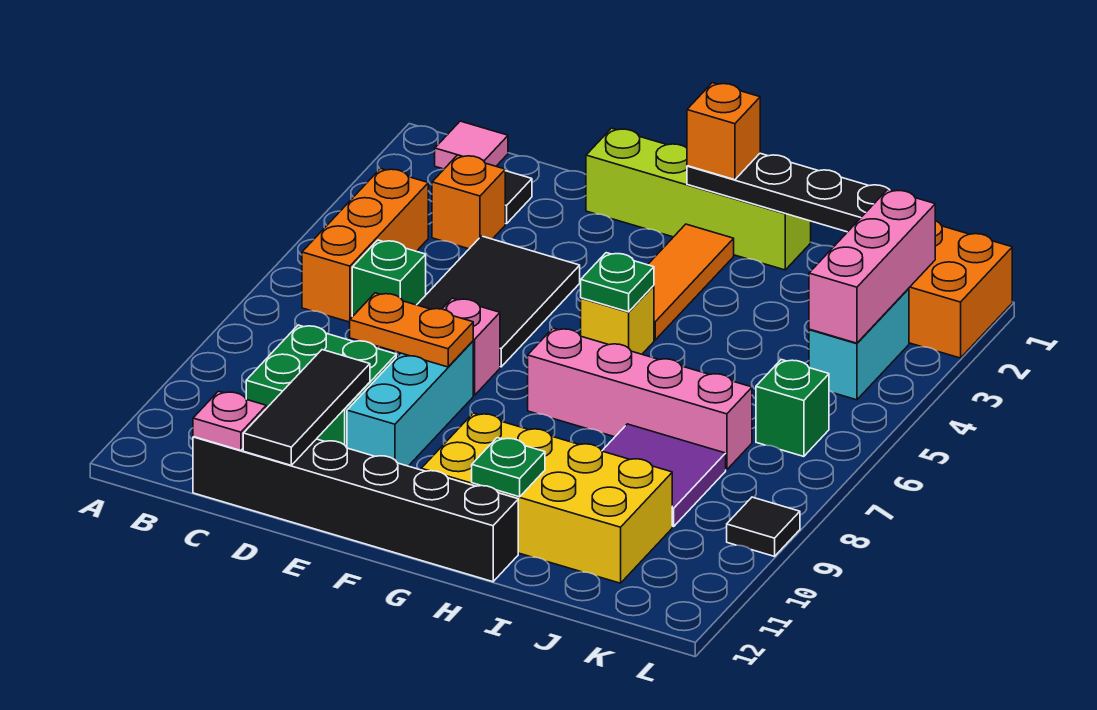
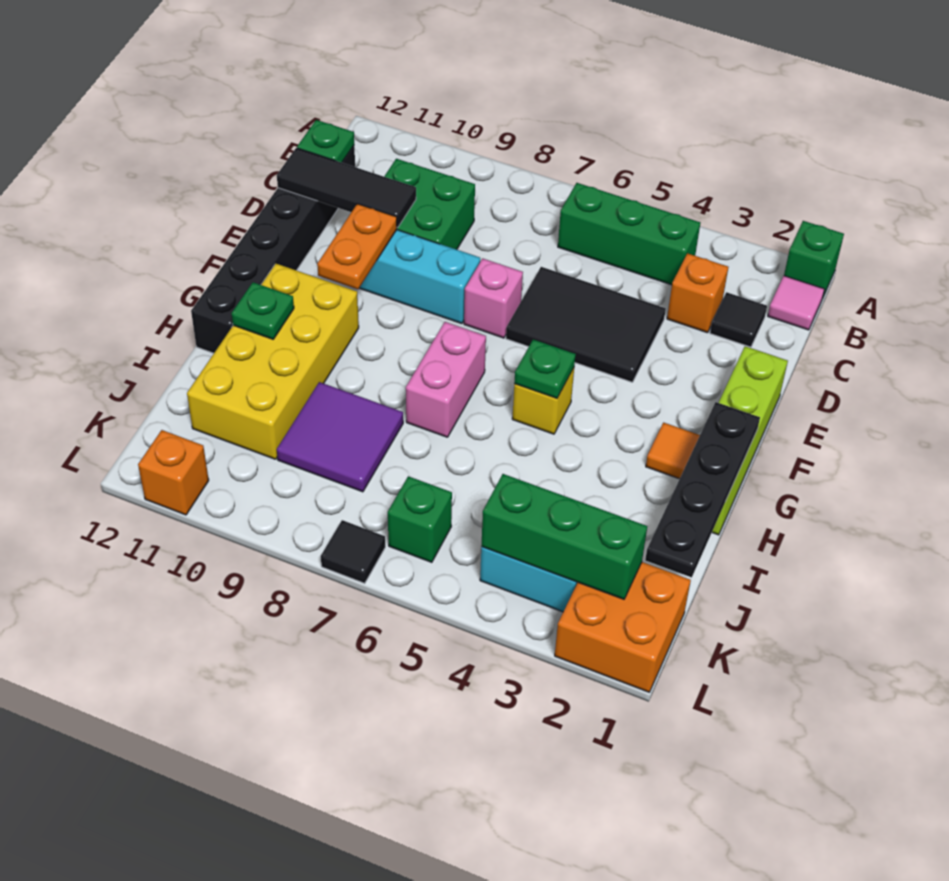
orange brick B4:B6 level 1 -> green brick B4:B6 level 1
green brick C6 level 1 -> green brick A1 level 1
pink plate C12 level 2 -> green plate C12 level 2
orange plate D8:E8 level 2 -> orange plate E10:F10 level 2
orange brick G1 level 3 -> orange brick L11 level 1
orange tile G2:G4 level 1 -> orange tile G2 level 1
pink brick G7:J7 level 1 -> pink brick G7:H7 level 1
pink brick K2:K4 level 2 -> green brick K2:K4 level 2
black tile L9 level 1 -> black tile L7 level 1

